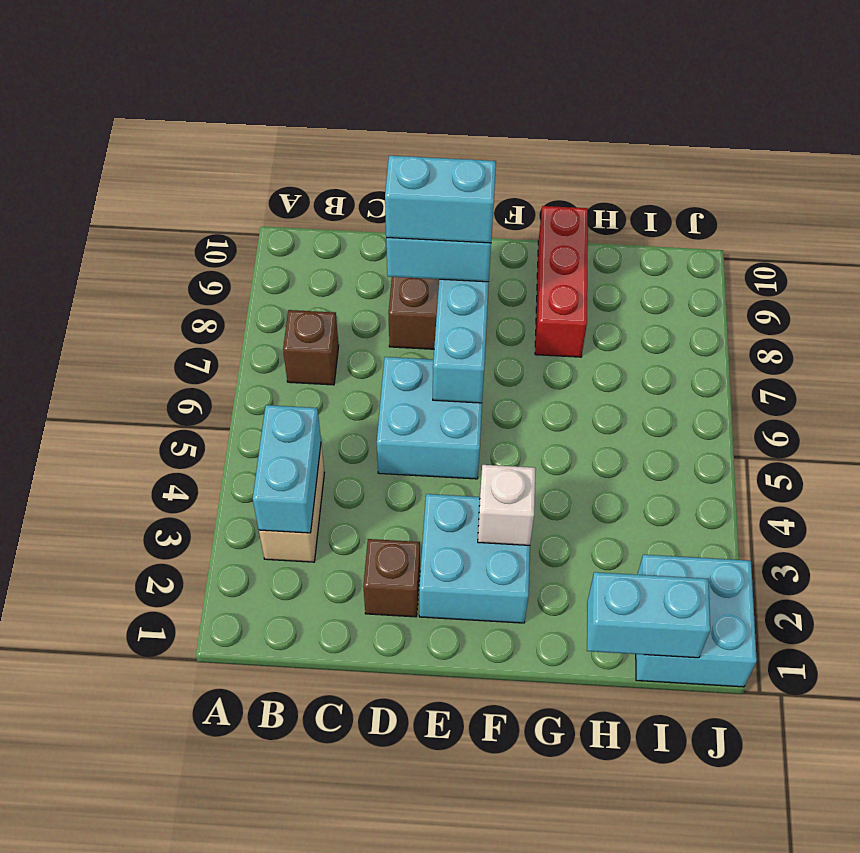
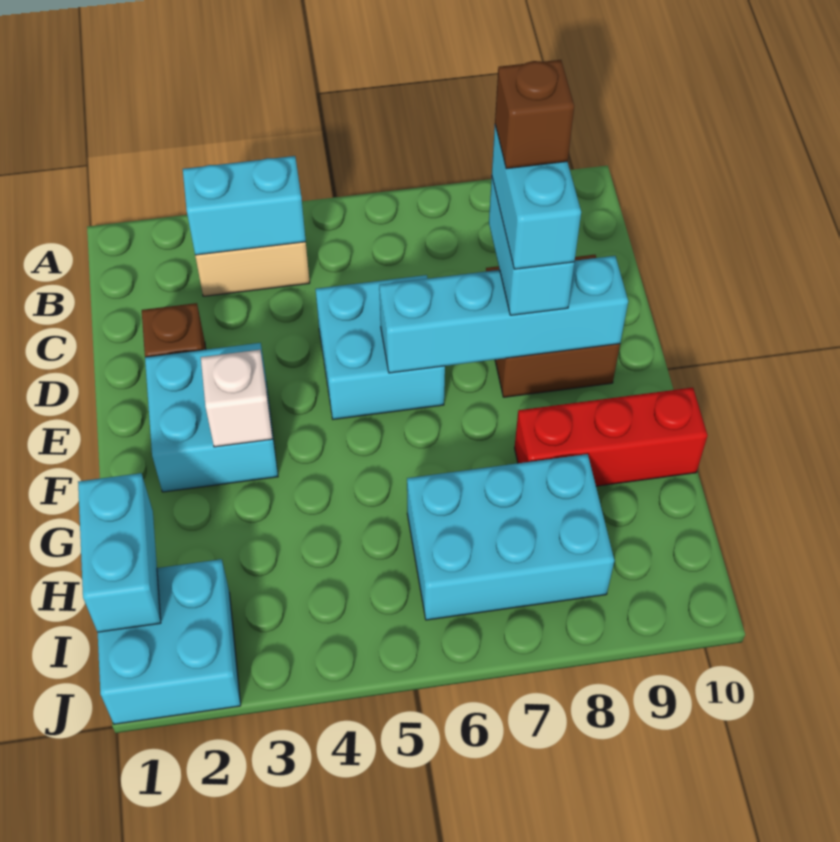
brown brick B7 level 1 -> brown brick D8 level 5
none -> cyan brick H6:I8 level 1

